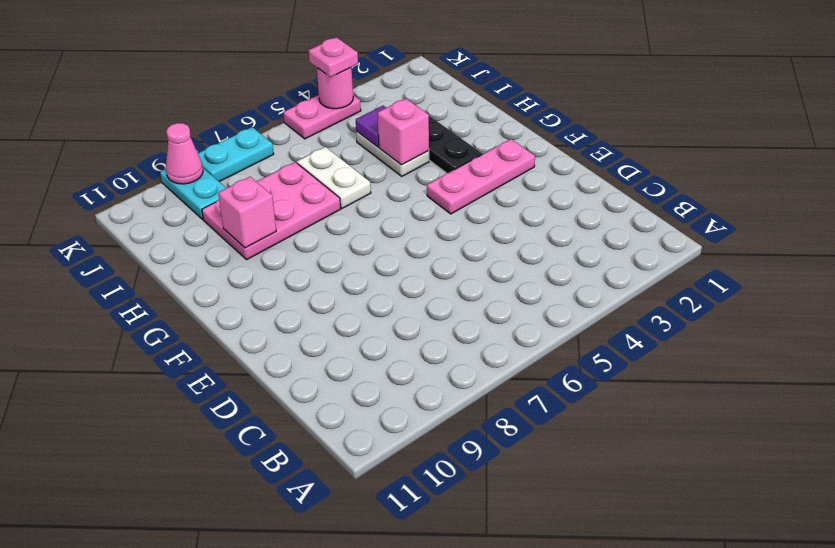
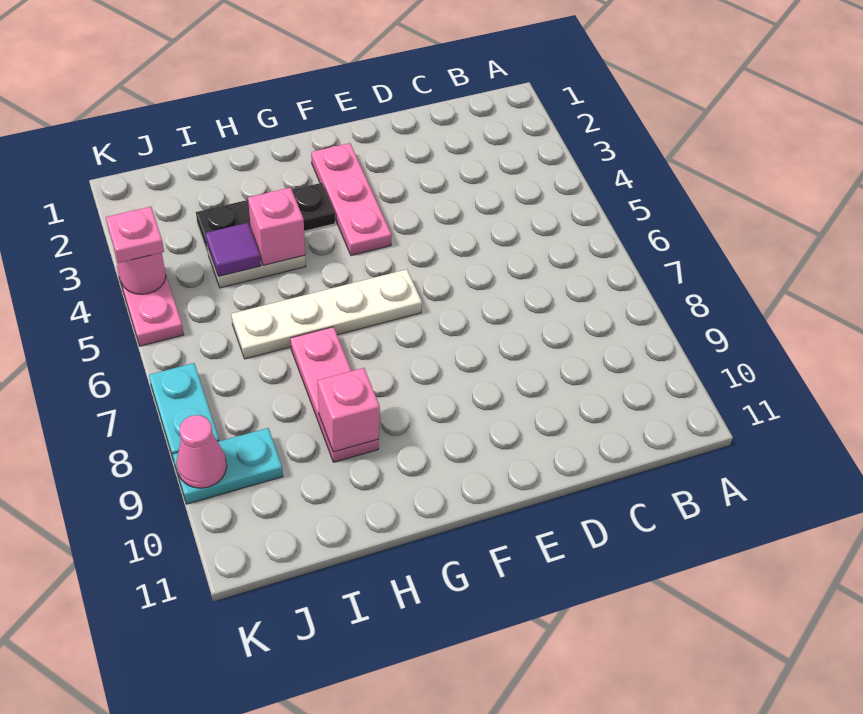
white plate H6:I6 level 1 -> white plate F6:I6 level 1
pink plate H7:I9 level 1 -> pink plate H7:H9 level 1

